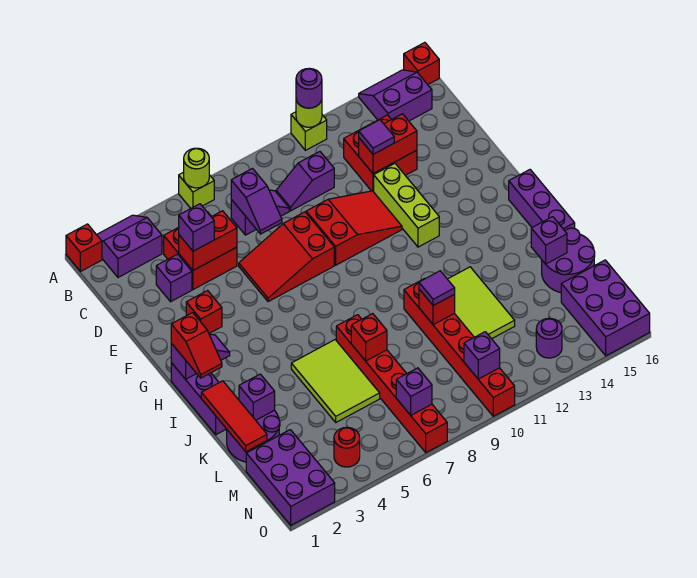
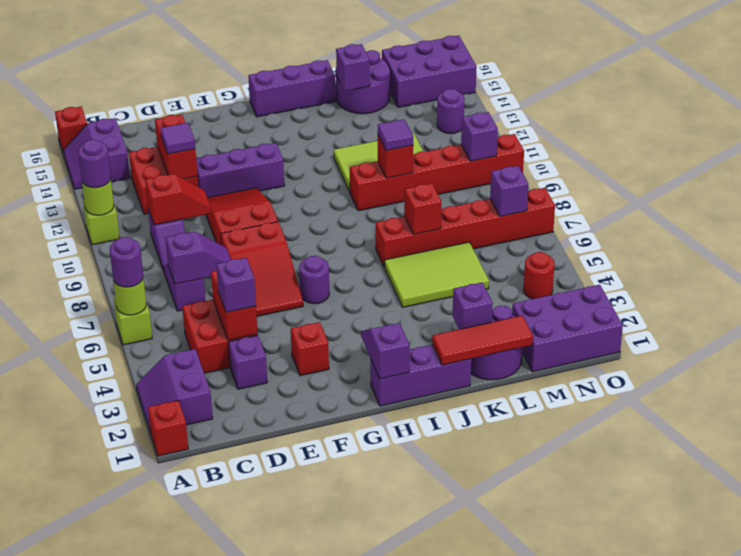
none -> purple round brick A6 level 3
lime brick E12:G12 level 1 -> purple brick E12:G12 level 1
none -> purple round brick G6 level 1
red slope H1:I1 level 3 top H -> red slope C10:D10 level 2 top C

